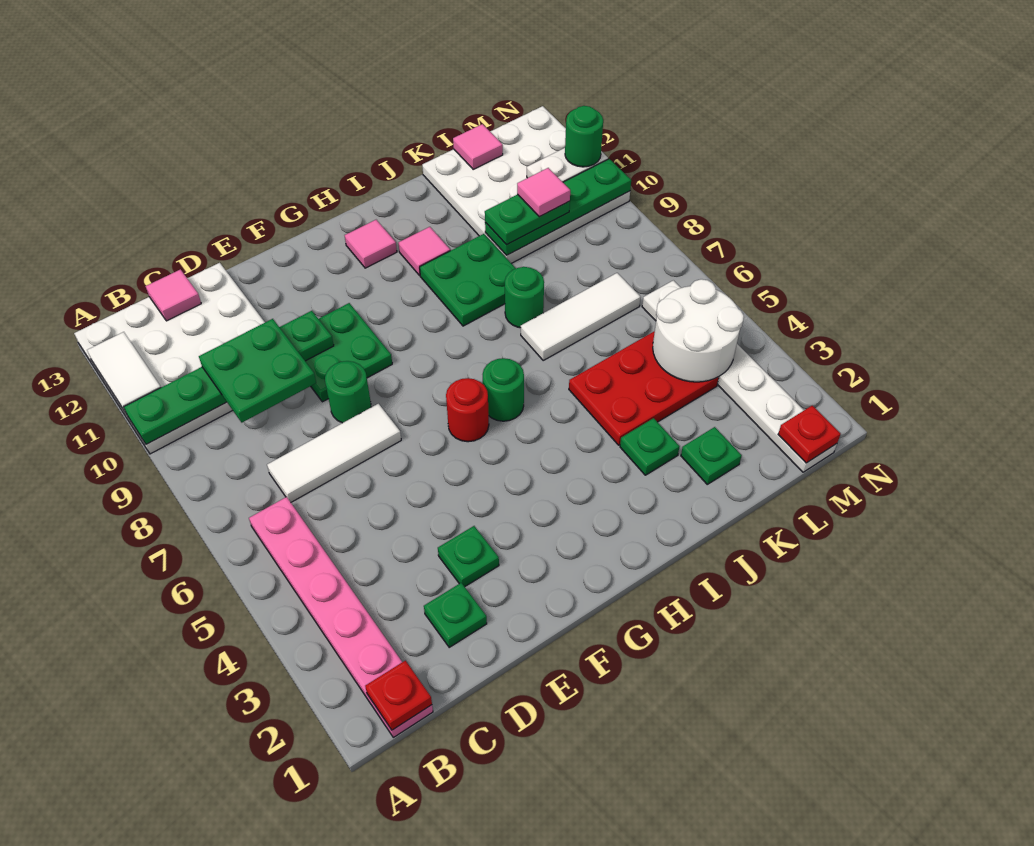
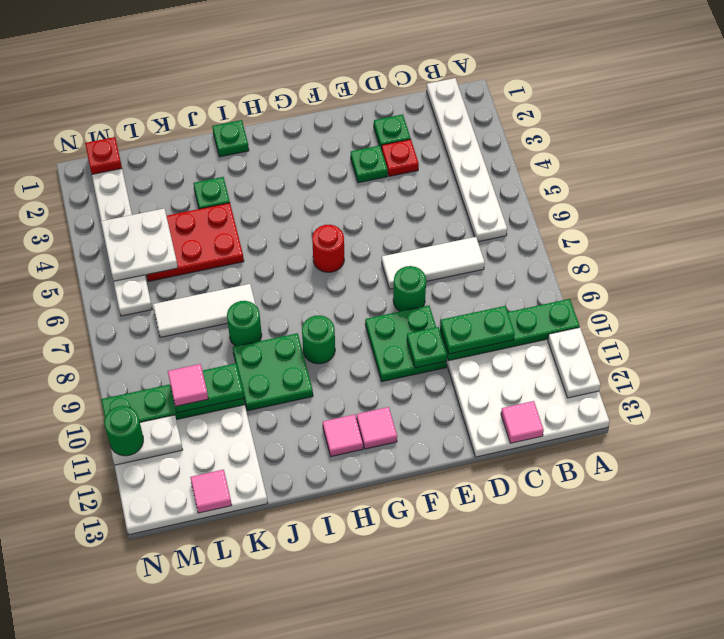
white tile A11:A12 level 2 -> white plate A11:A12 level 2
pink plate B1:B6 level 1 -> white plate B1:B6 level 1
red plate B1 level 2 -> red plate D3 level 1
green plate C9:D10 level 3 -> green plate C10:D10 level 3
green round brick H6 level 1 -> green round brick H9 level 1
pink tile I11 level 1 -> pink tile G12 level 1
green plate K2 level 1 -> green plate I1 level 1
white round brick L4:M5 level 2 -> white plate L4:M5 level 2

